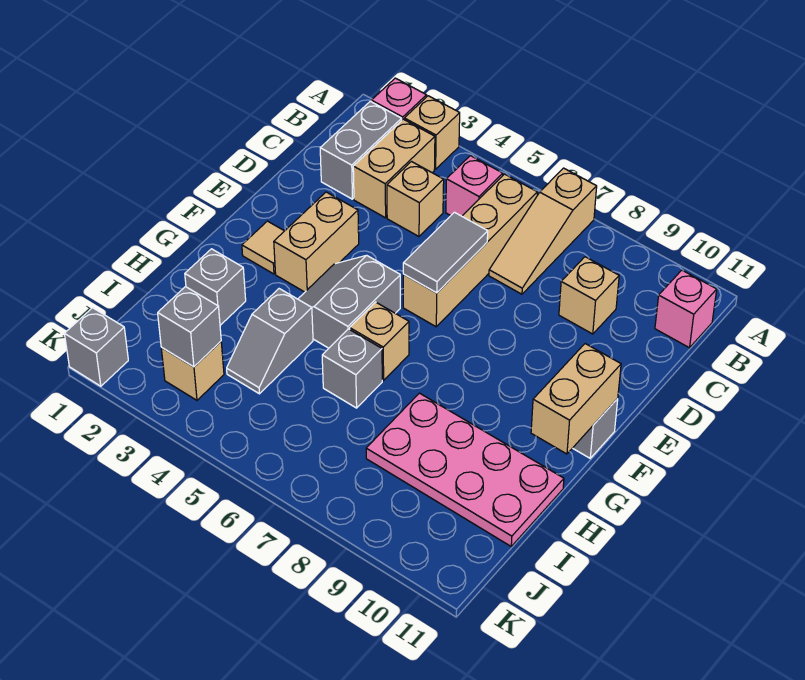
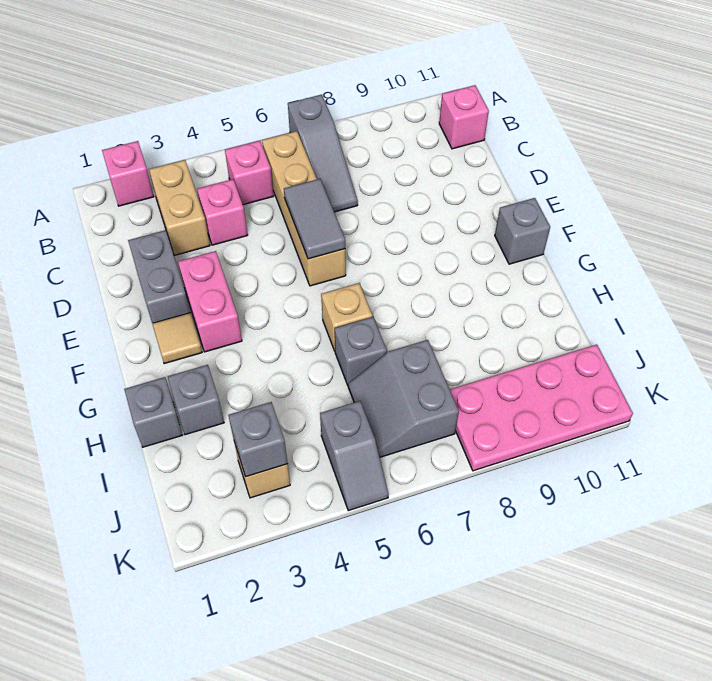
tan brick A3 level 1 -> none
tan slope A7:C7 level 1 top A -> grey slope A7:C7 level 1 top A
grey brick B2:C2 level 1 -> grey brick D2:E2 level 1
tan brick C4 level 1 -> pink brick C4 level 1
tan brick C9 level 1 -> none
tan brick E3:F3 level 1 -> pink brick E3:F3 level 1
grey slope F4:G5 level 1 top 5 -> grey slope I6:J7 level 1 top 7
tan brick F11:G11 level 2 -> none
grey slope H4:I4 level 1 top H -> grey slope J5:K5 level 1 top J
pink plate H8:I11 level 1 -> pink plate J8:K11 level 1
grey brick K1 level 1 -> grey brick H1 level 1

